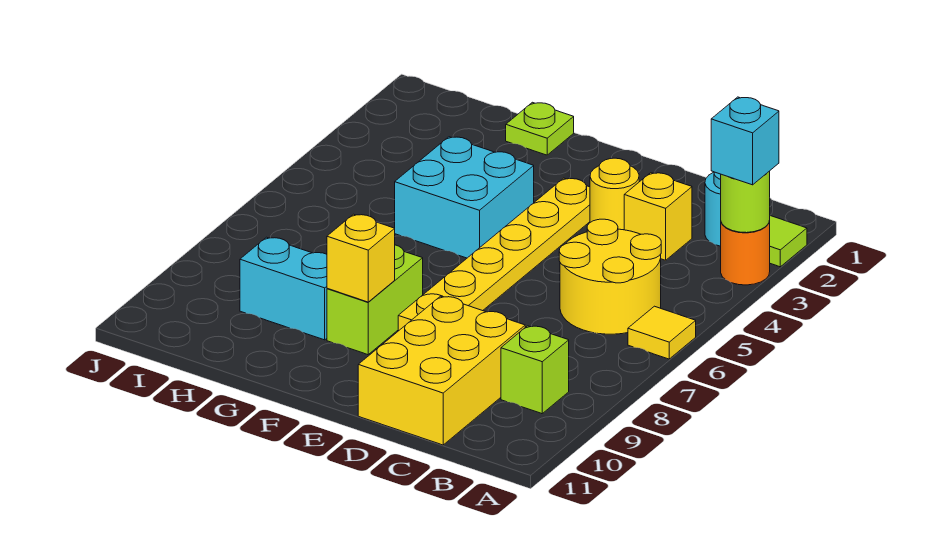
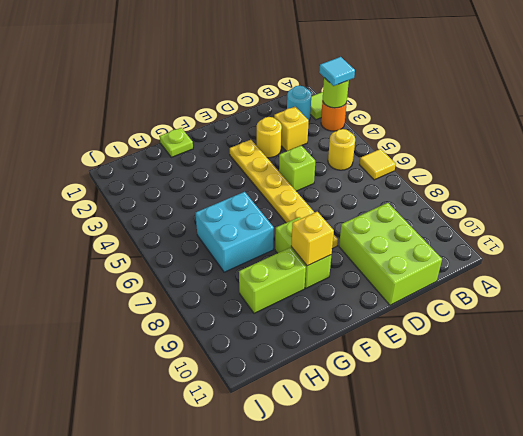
cyan brick A3 level 3 -> cyan tile A3 level 3
yellow round brick B5:C6 level 1 -> yellow round brick B5 level 1
lime brick B9 level 1 -> lime brick D5 level 1
yellow brick C9:D11 level 1 -> lime brick C9:D11 level 1
cyan brick F4:G5 level 1 -> cyan brick G6:H7 level 1
cyan brick G9:H9 level 1 -> lime brick G9:H9 level 1

